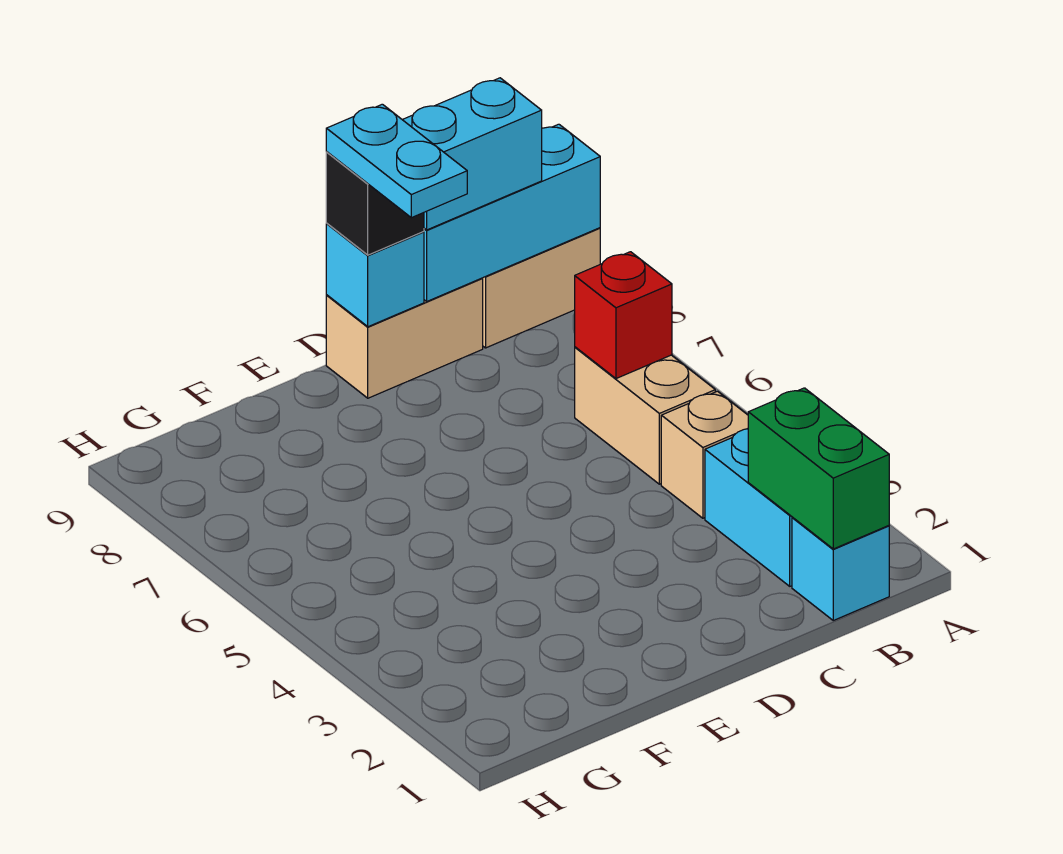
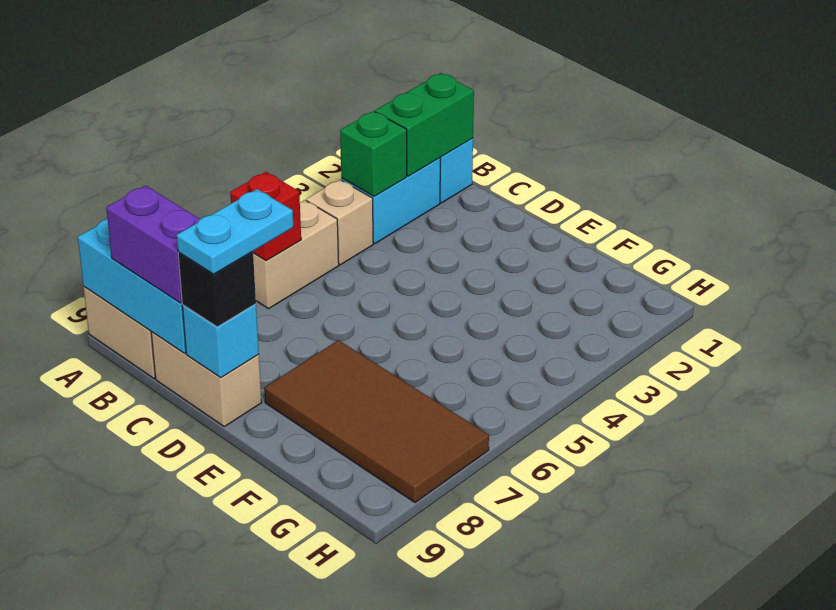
none -> green brick B3 level 2
cyan brick B9:C9 level 3 -> purple brick B9:C9 level 3
none -> brown tile E7:H8 level 1

